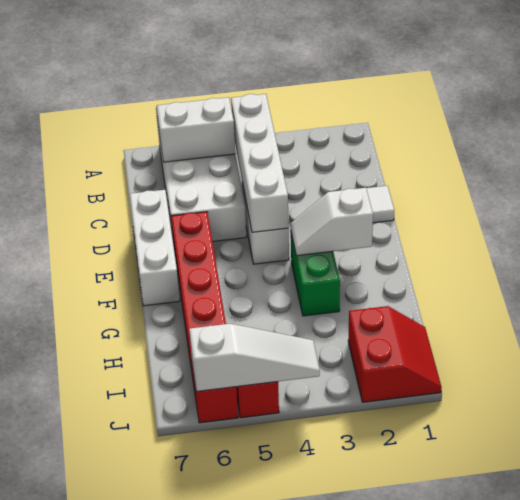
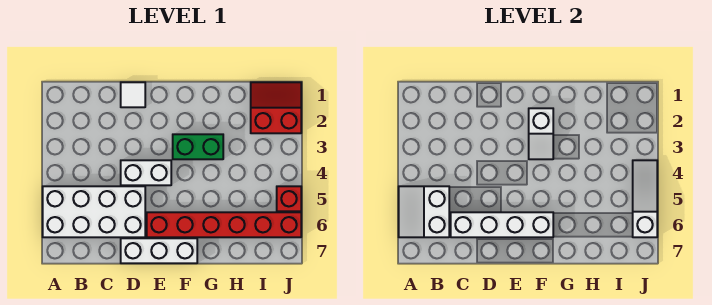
white brick B4:E4 level 2 -> white brick C6:F6 level 2

